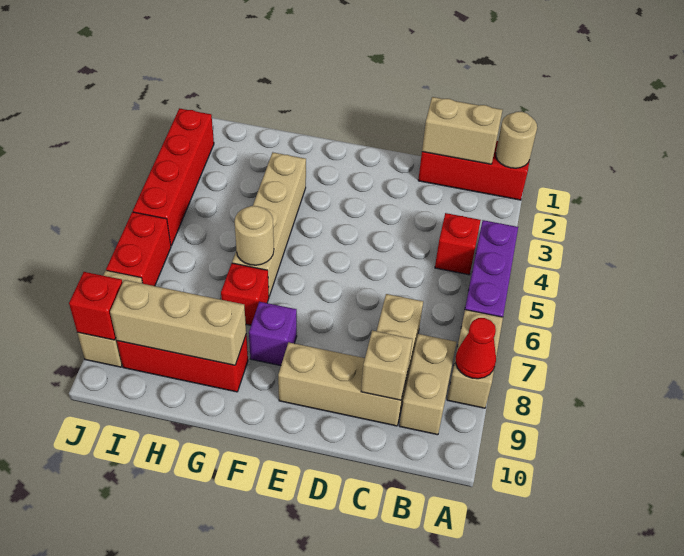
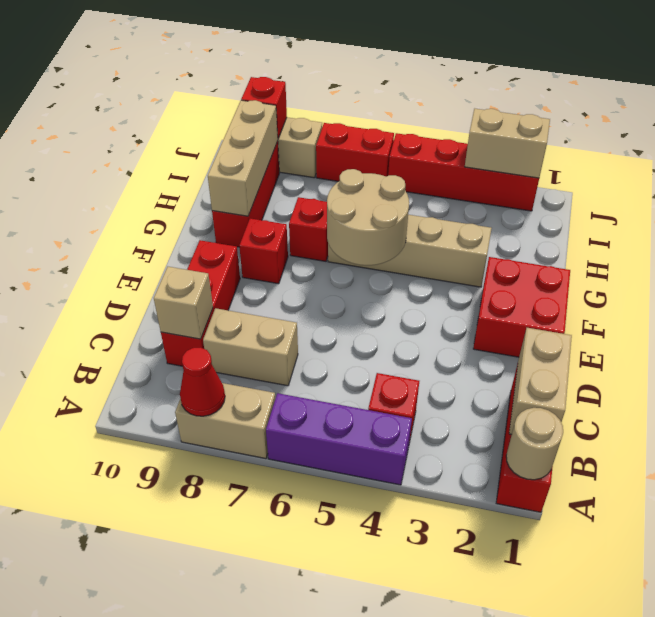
tan brick B8:B9 level 1 -> tan brick J2:J3 level 2
tan brick C9:E9 level 1 -> red brick C9:E9 level 1
none -> red brick E1:F2 level 1
purple brick F8 level 1 -> red brick F8 level 1
tan round brick G6 level 2 -> tan round brick F5:G6 level 2

